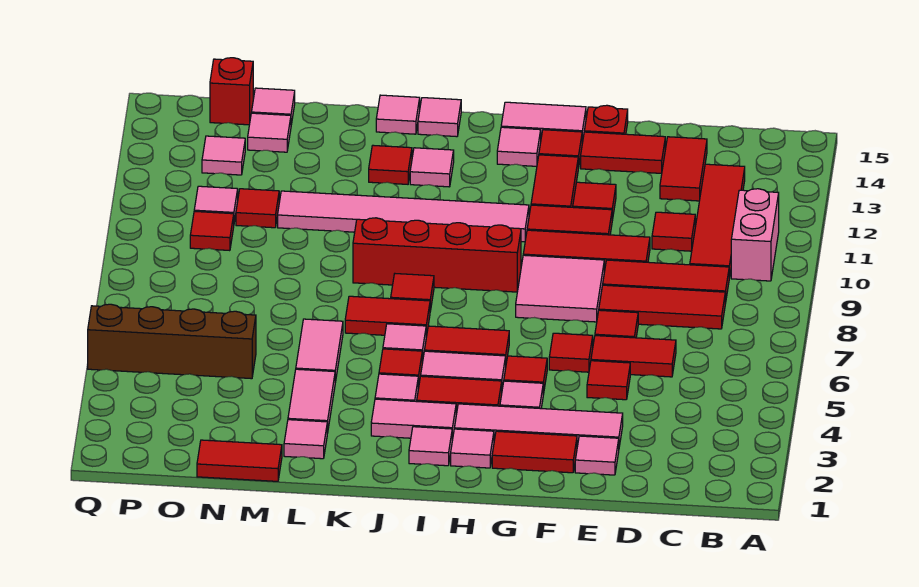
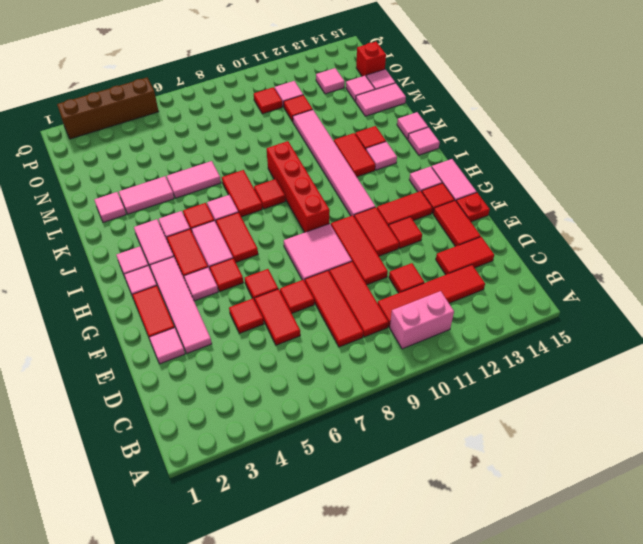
red tile M1:N1 level 1 -> red tile J12:K12 level 1
none -> pink tile M14:M15 level 1
brown brick N5:Q5 level 1 -> brown brick Q2:Q5 level 1

